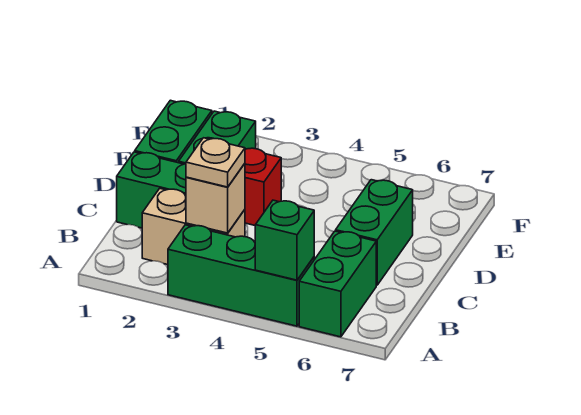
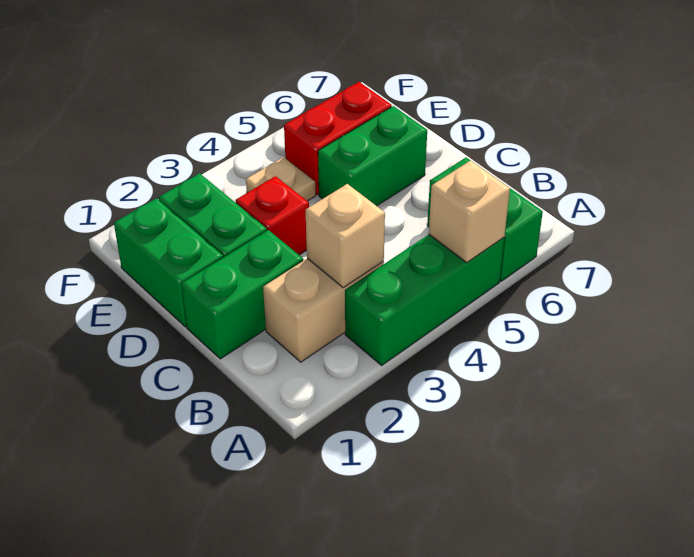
green brick A5 level 2 -> tan brick A5 level 2
tan plate B3 level 3 -> tan plate E4 level 1
green brick C6:D6 level 1 -> green brick D5:D6 level 1
none -> red brick E5:E6 level 1

